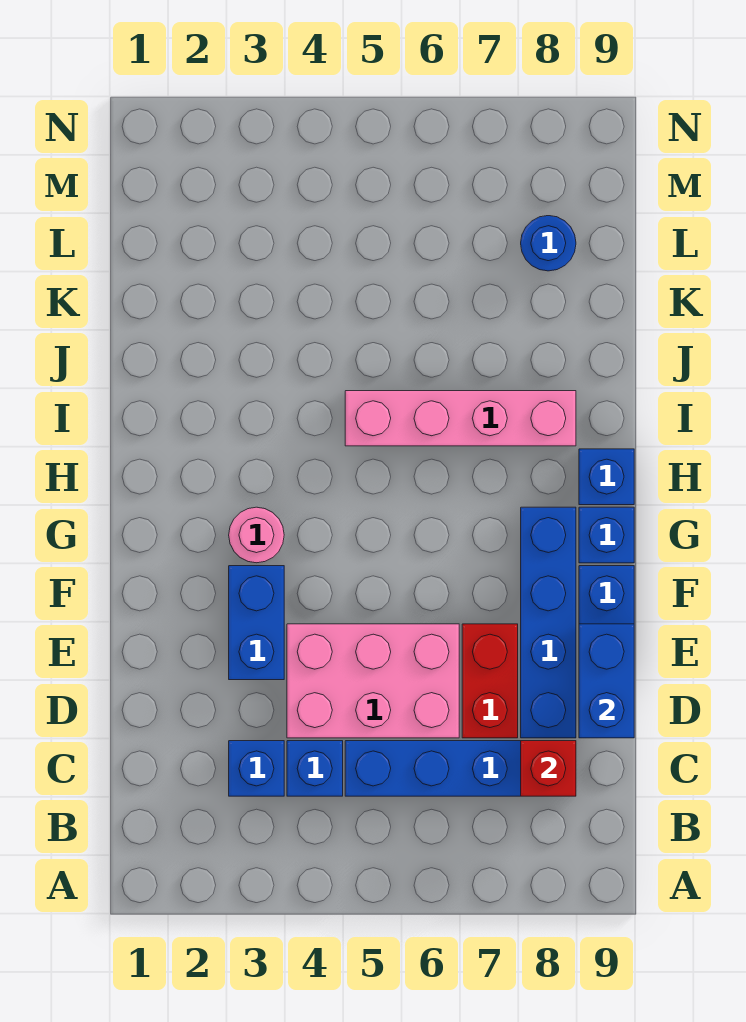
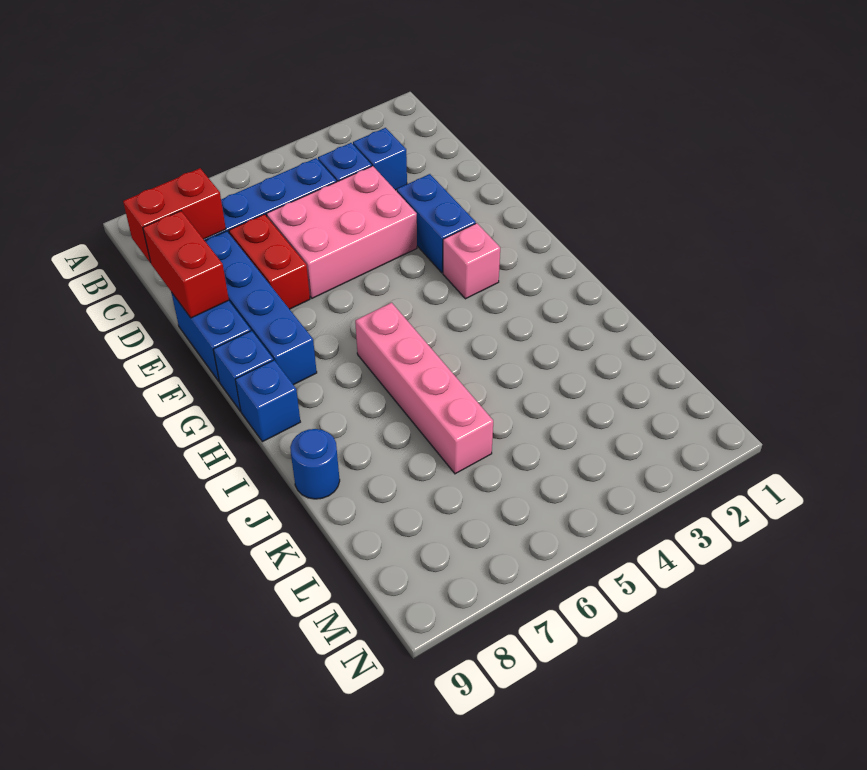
red brick C8 level 2 -> red brick C8:C9 level 2
blue brick D9:E9 level 2 -> red brick D9:E9 level 2
pink round brick G3 level 1 -> pink brick G3 level 1
pink brick I5:I8 level 1 -> pink brick H6:K6 level 1
blue round brick L8 level 1 -> blue round brick J9 level 1

